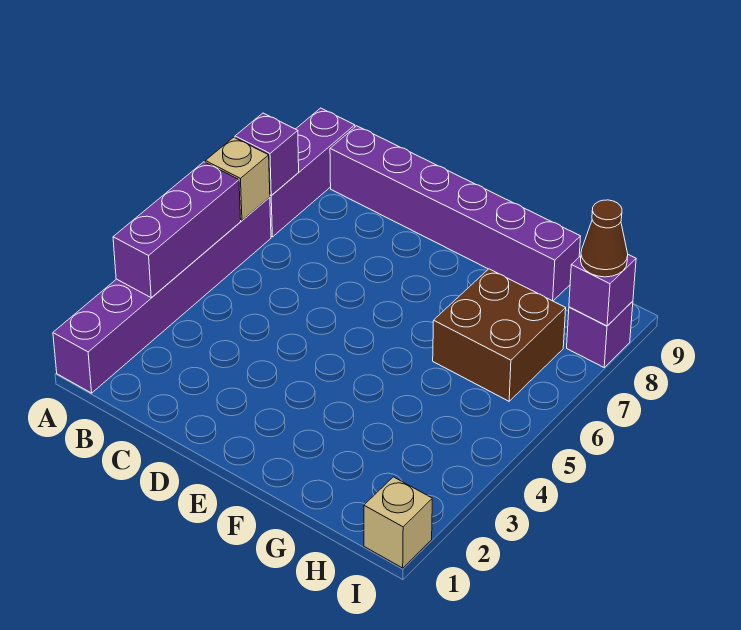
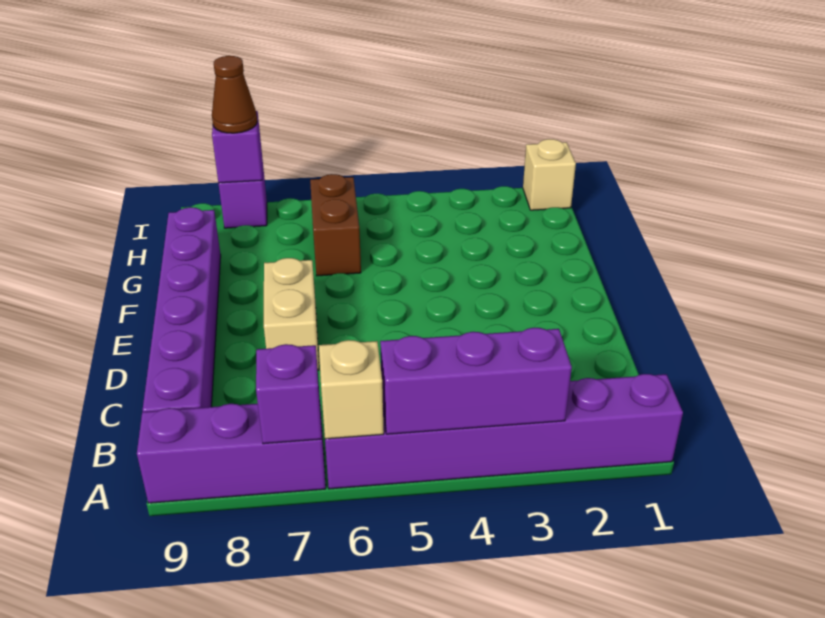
none -> tan brick D7:E7 level 1
brown brick G6:H7 level 1 -> brown brick G6:H6 level 1

